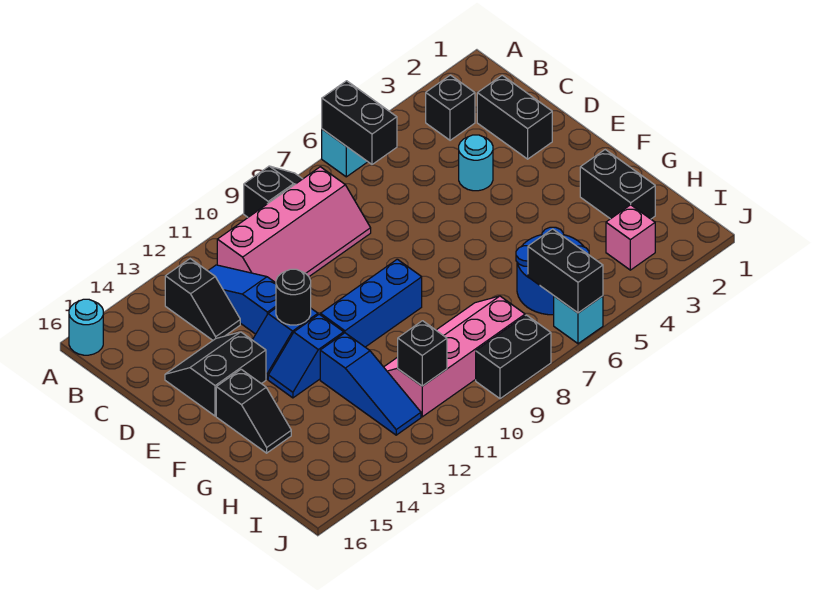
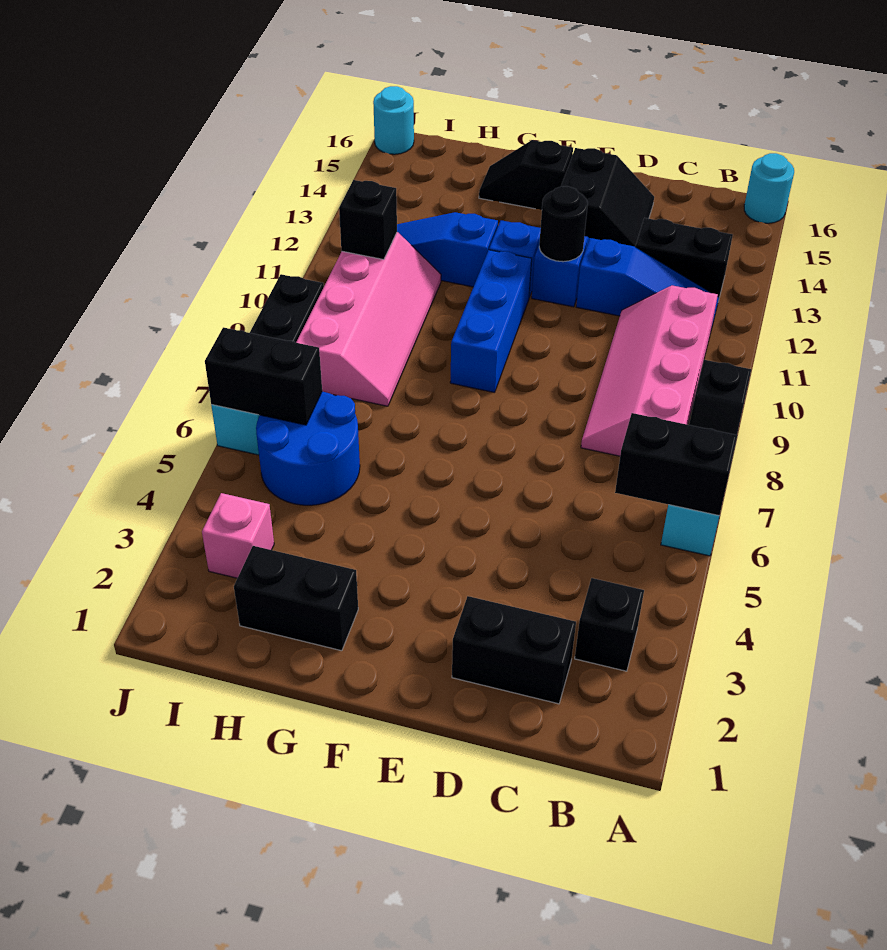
black slope B13:C13 level 1 top B -> black brick B13:C13 level 1
cyan round brick D4 level 1 -> cyan round brick J16 level 1

